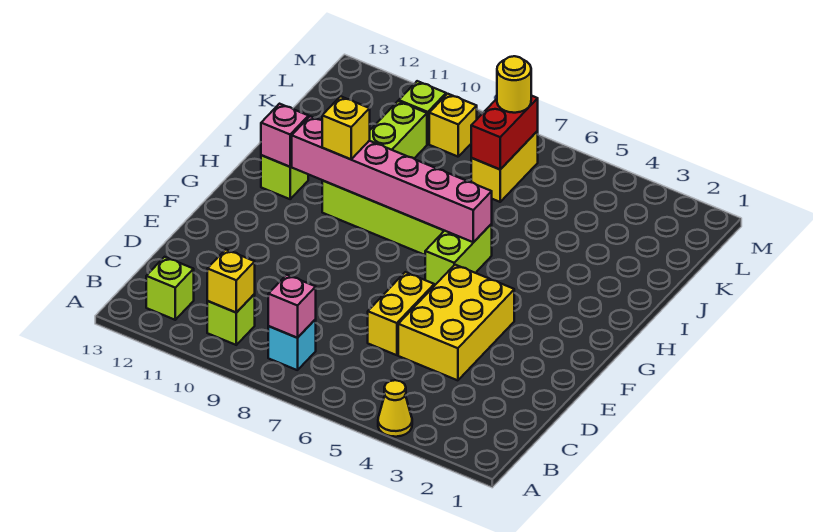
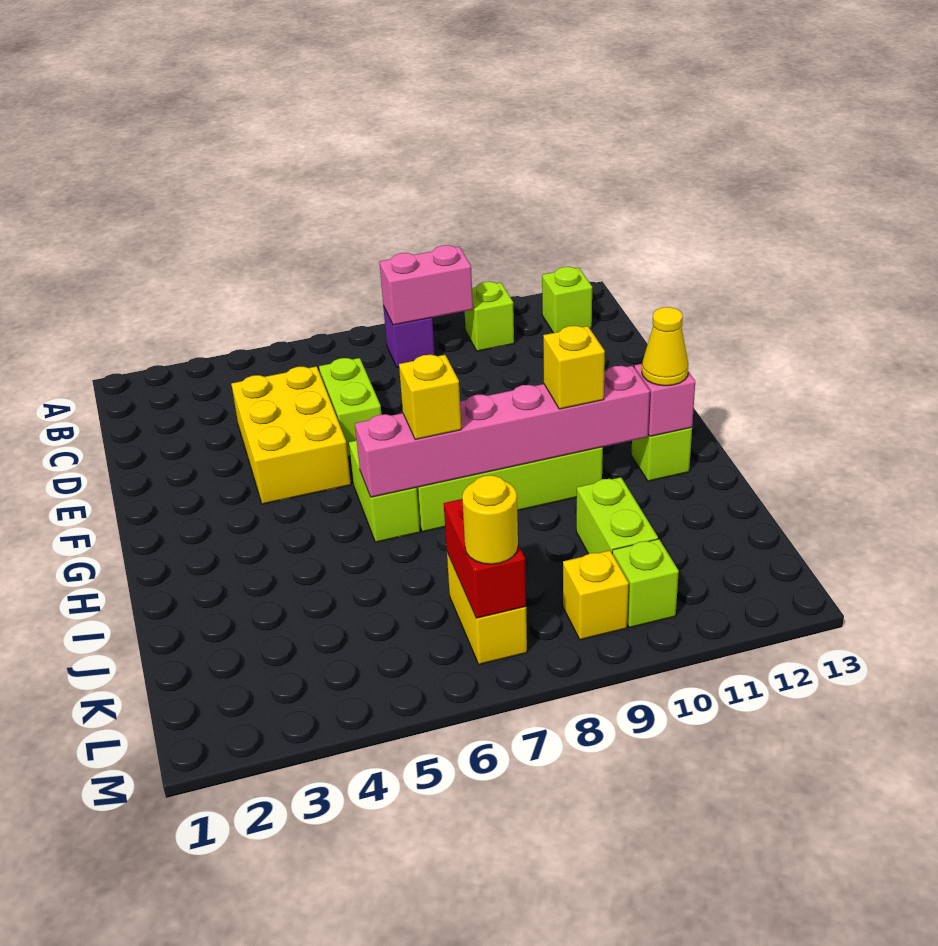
yellow cone A4 level 1 -> yellow cone H12 level 3
cyan brick B8 level 1 -> purple brick B8 level 1
pink brick B8 level 2 -> pink brick B8:B9 level 2
yellow brick B10 level 2 -> yellow brick H7 level 3
yellow brick D6:E6 level 1 -> lime brick D6:E6 level 1

